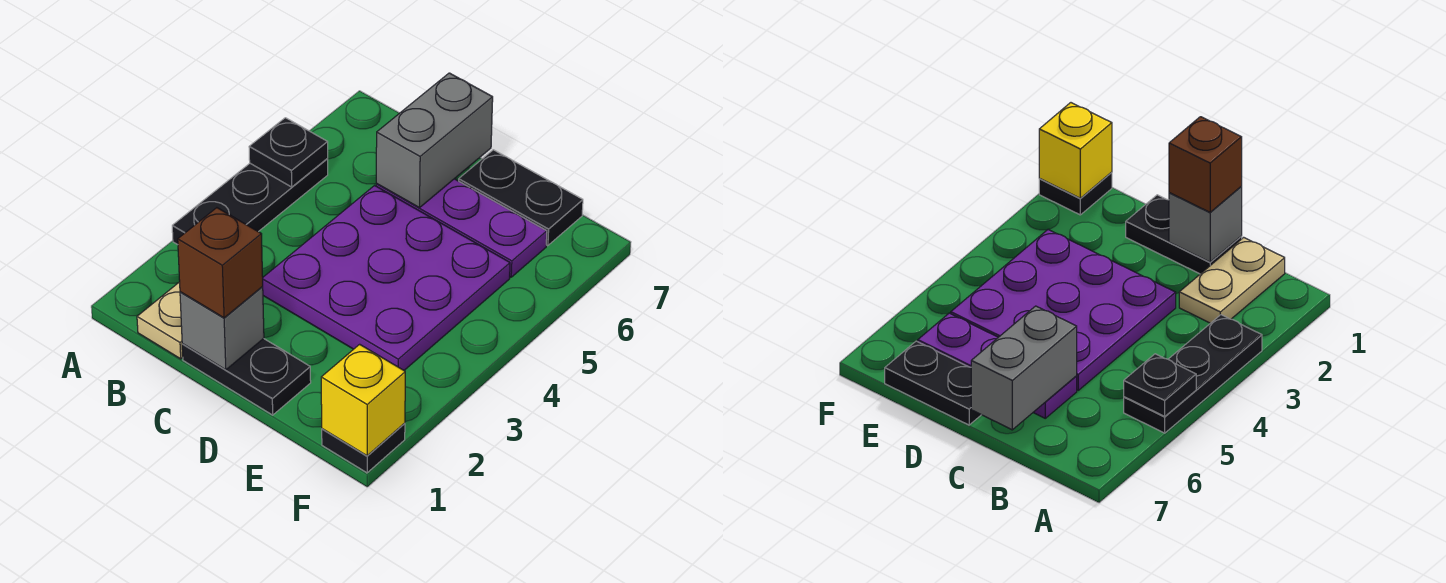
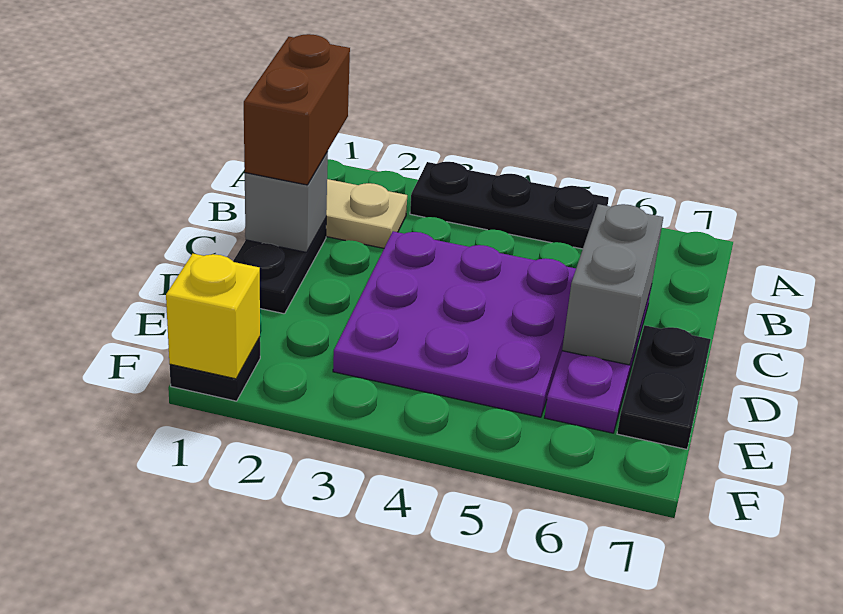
black plate A5 level 2 -> none
brown brick C1 level 3 -> brown brick B1:C1 level 3
grey brick C6:C7 level 2 -> grey brick C6:D6 level 2

